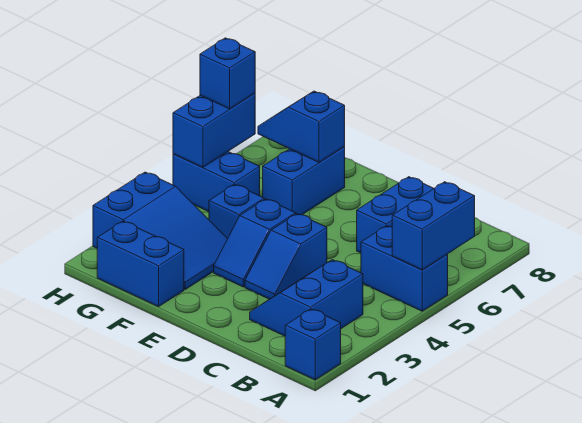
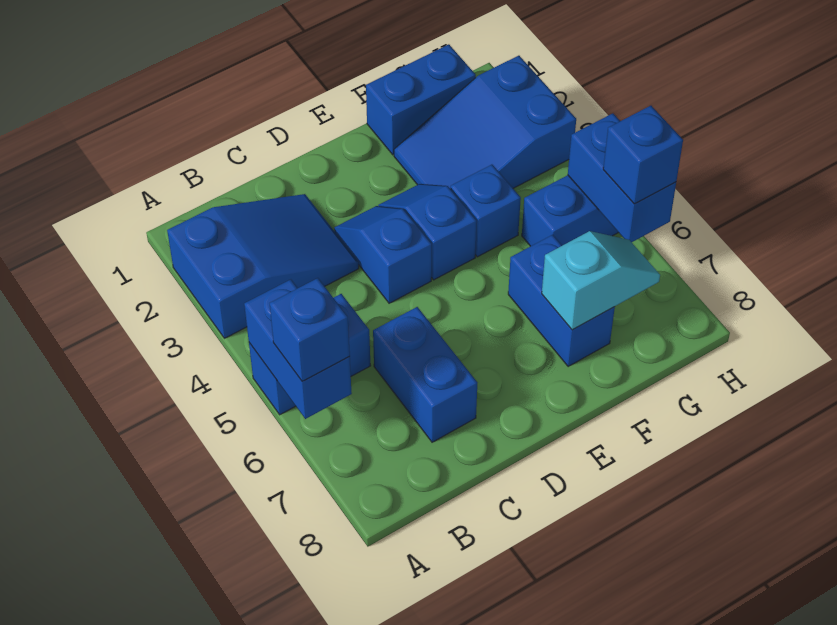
blue brick A1 level 1 -> blue brick A6 level 3
blue slope B2:C3 level 1 top B -> blue slope A2:C3 level 1 top A
blue slope F7:G7 level 2 top F -> cyan slope F7:G7 level 2 top F

